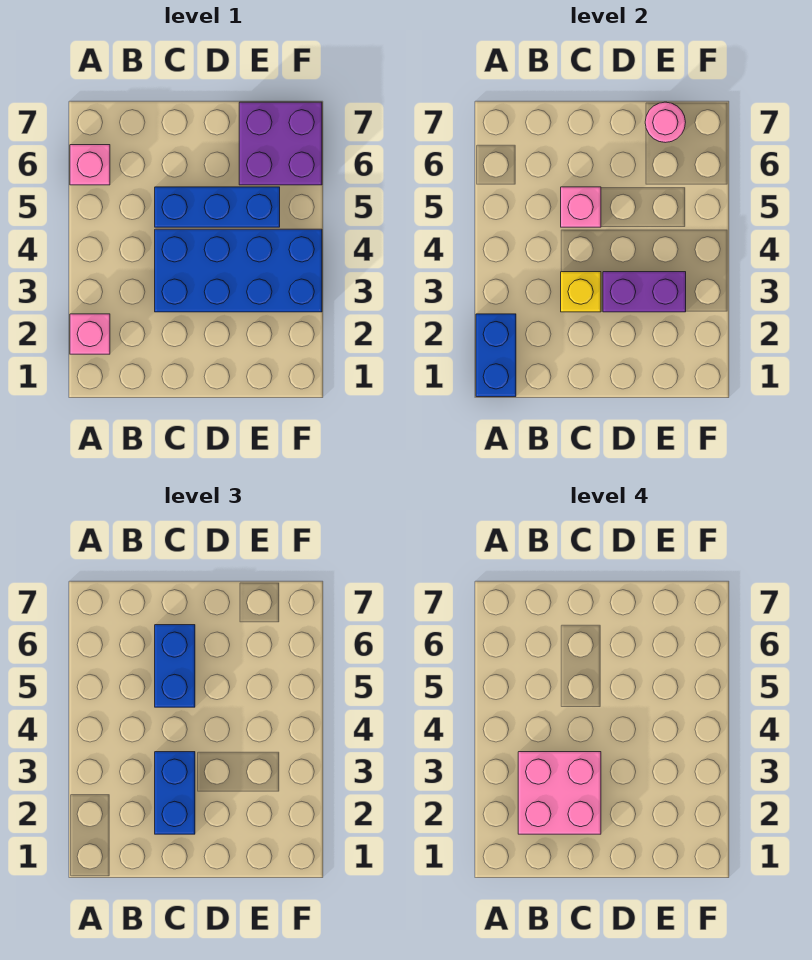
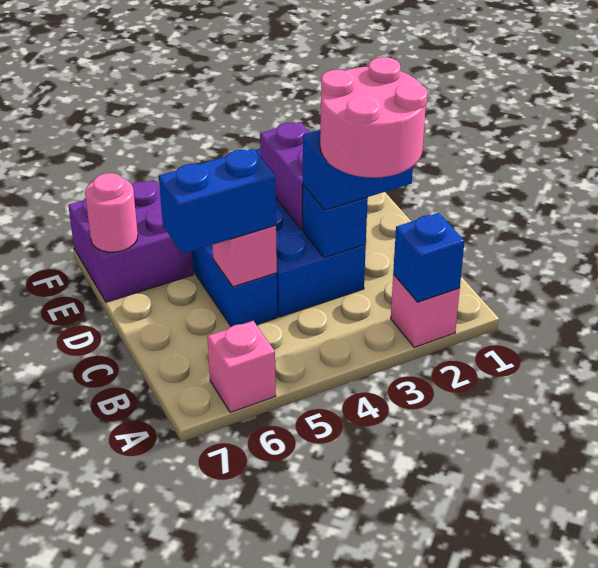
blue brick A1:A2 level 2 -> blue brick A2 level 2
pink brick B2:C3 level 4 -> pink round brick B2:C3 level 4
yellow brick C3 level 2 -> blue brick C3 level 2

